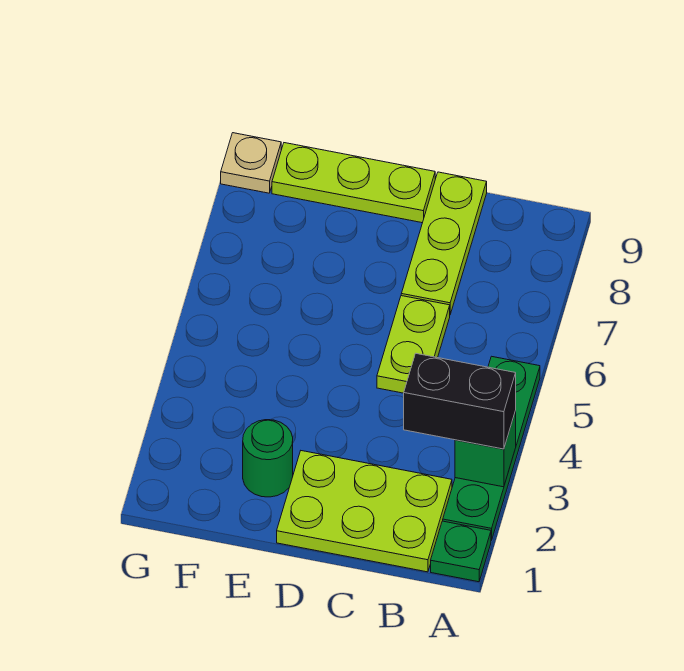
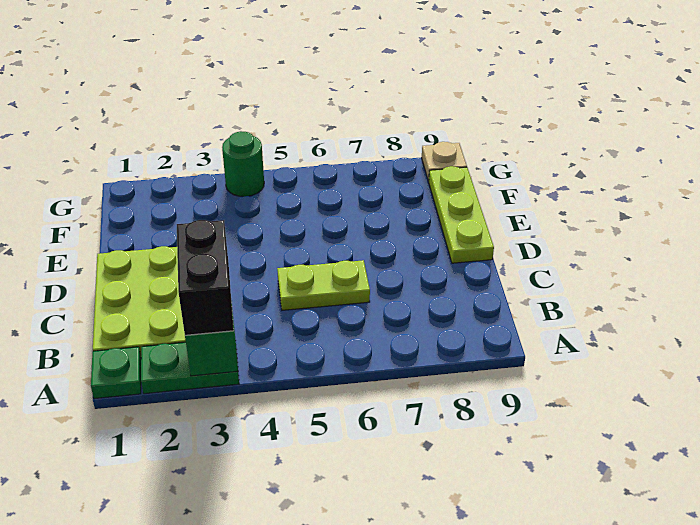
green plate A2:A5 level 1 -> green plate A2:A3 level 1
lime plate C7:C9 level 1 -> none
green round brick E2 level 1 -> green round brick G4 level 1

